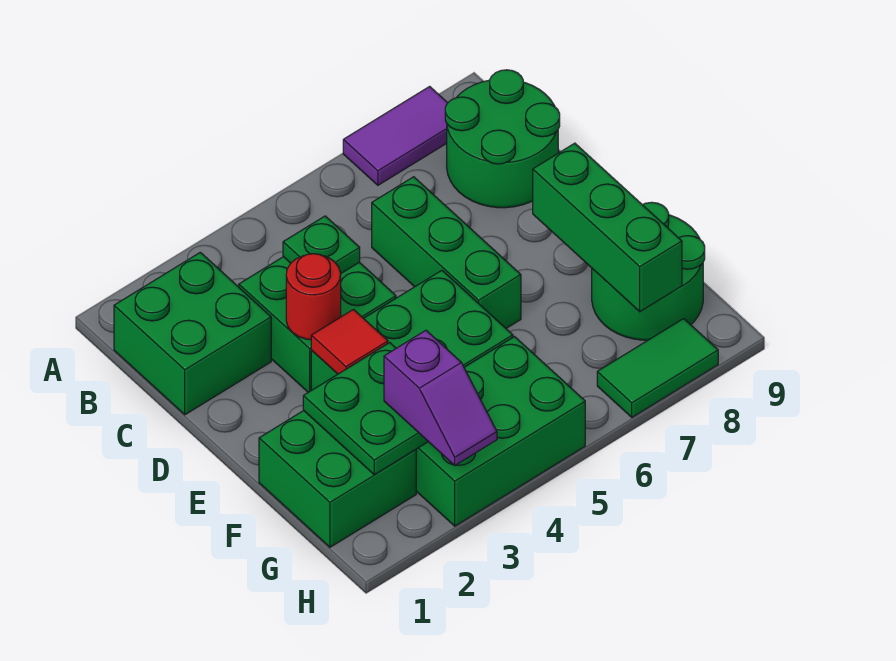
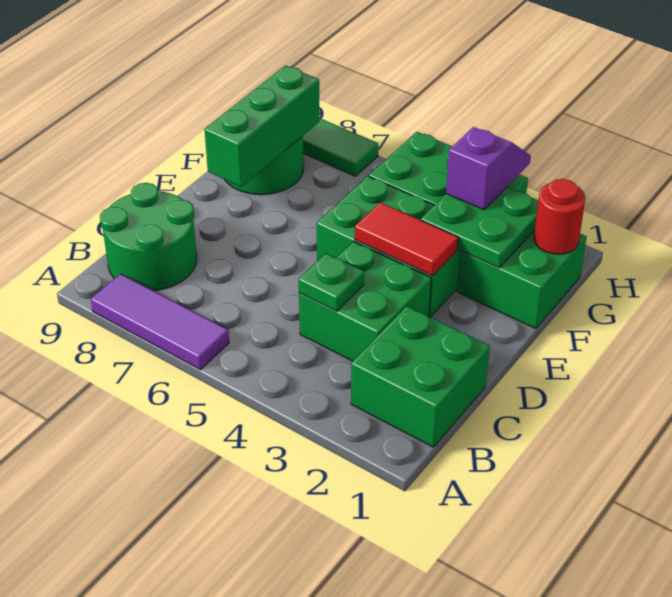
purple tile A7:A8 level 1 -> purple tile A6:A8 level 1
green brick C6:E6 level 1 -> none
red round brick D3 level 2 -> red round brick G1 level 2
red tile E3 level 2 -> red tile E3:E4 level 2

